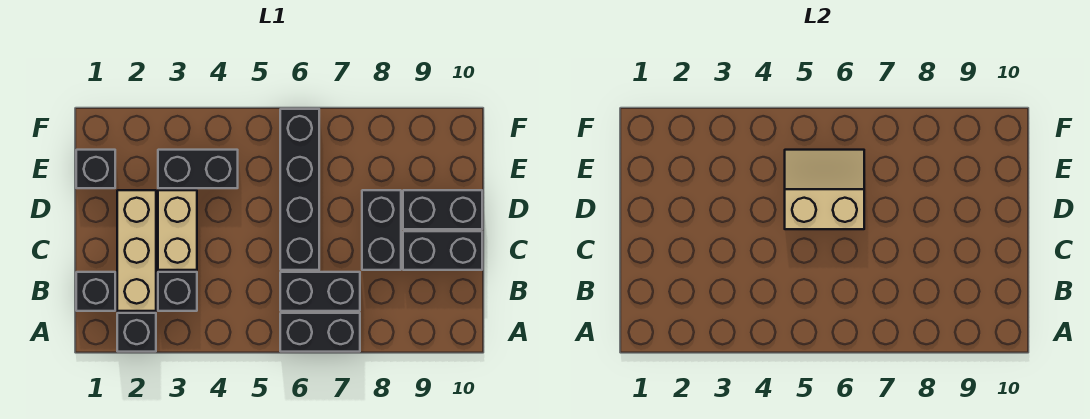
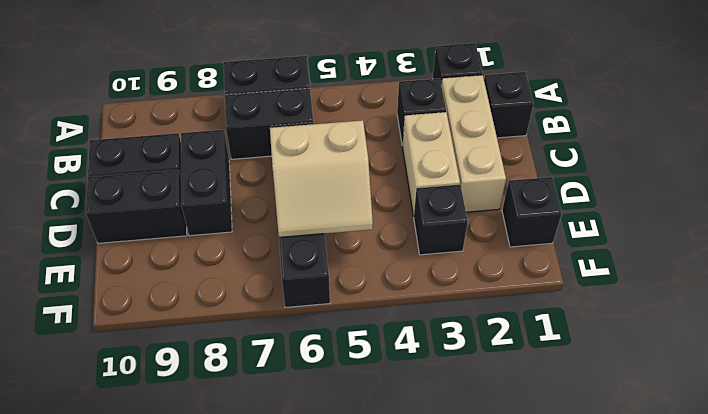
black brick E3:E4 level 1 -> black brick E3 level 1

